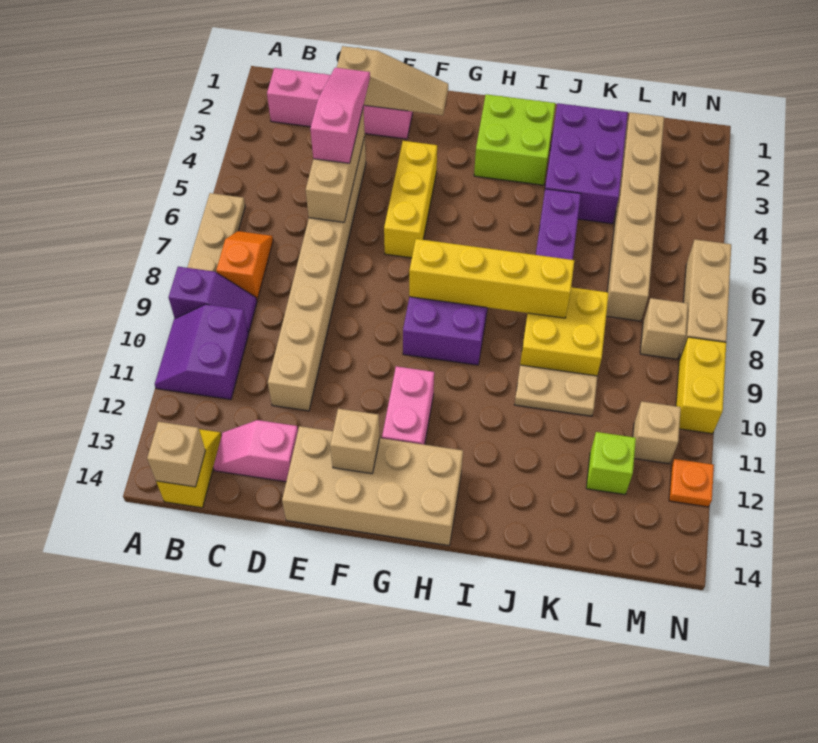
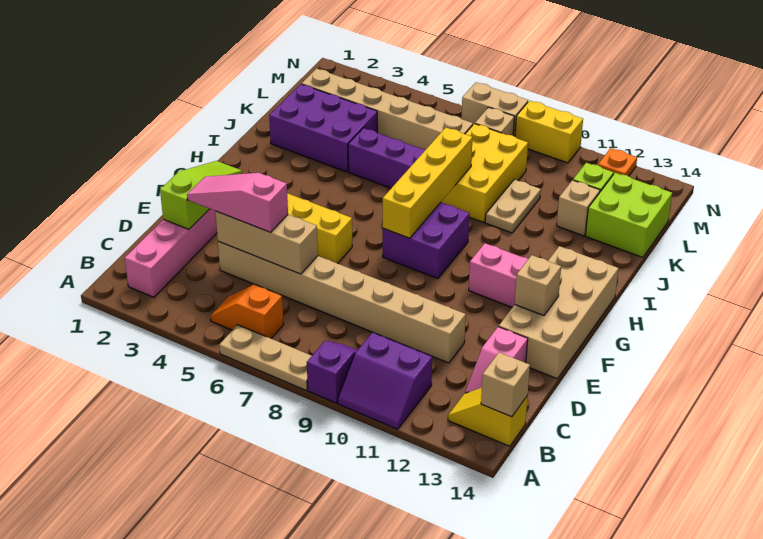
orange slope B7:B8 level 1 top 8 -> orange slope B5:B6 level 1 top 6
tan slope D2:F2 level 2 top D -> lime slope D2:F2 level 2 top D
lime brick H2:I3 level 1 -> lime brick K13:L14 level 1
yellow brick J8:K9 level 1 -> yellow brick J8:L9 level 1
tan brick M11 level 1 -> tan brick K12 level 1
tan brick N6:N8 level 1 -> tan brick N7:N8 level 1

